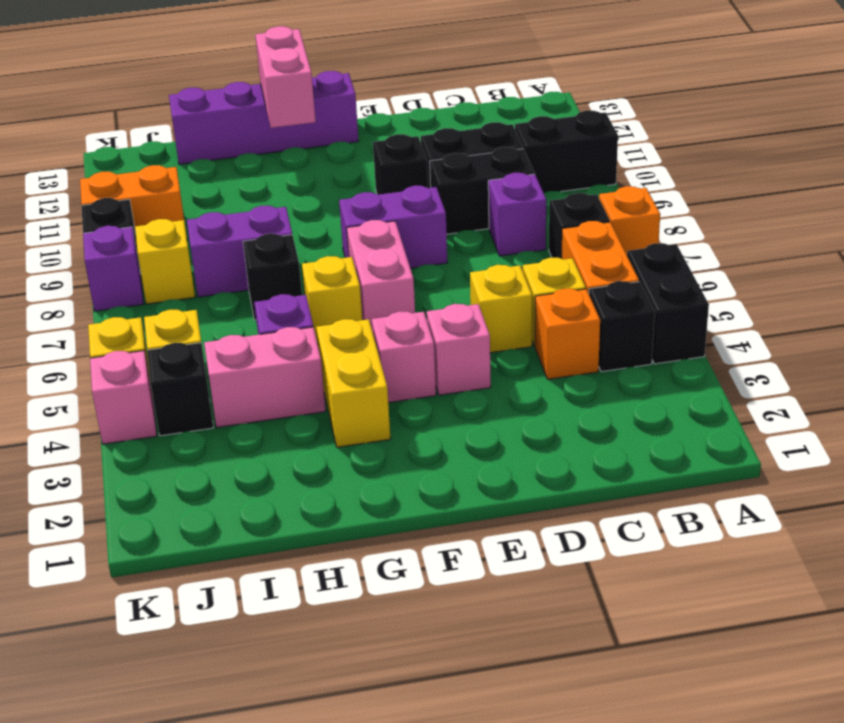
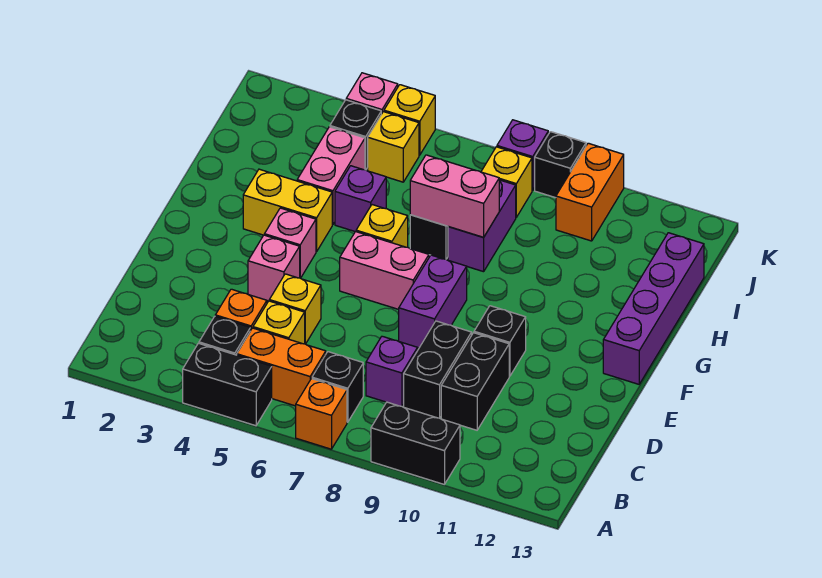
black brick A10:B10 level 1 -> black brick A9:A10 level 1
pink brick G12:G13 level 2 -> pink brick H7:H8 level 2

